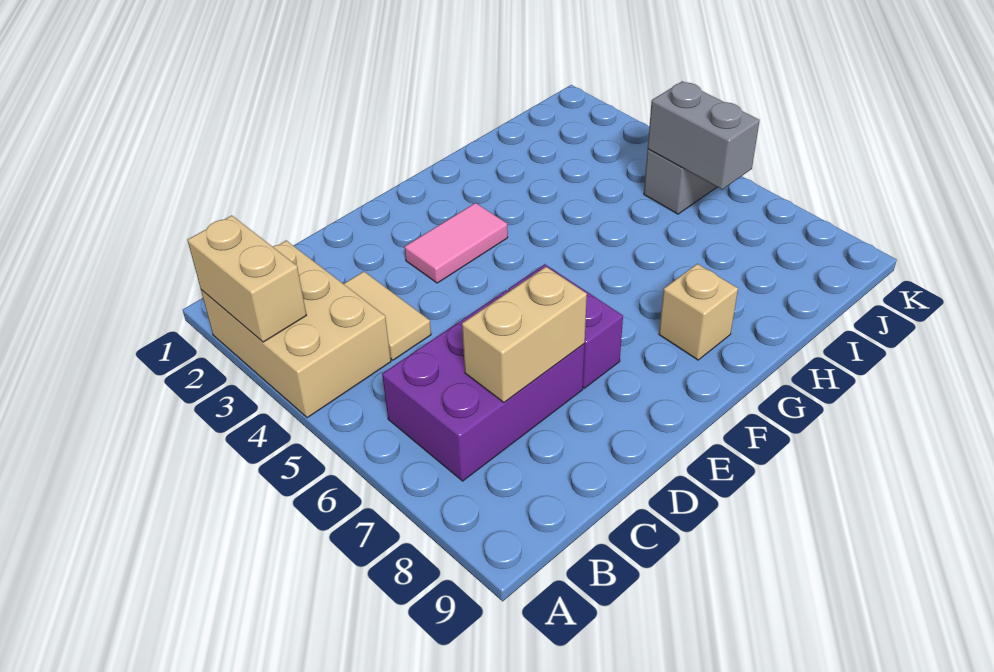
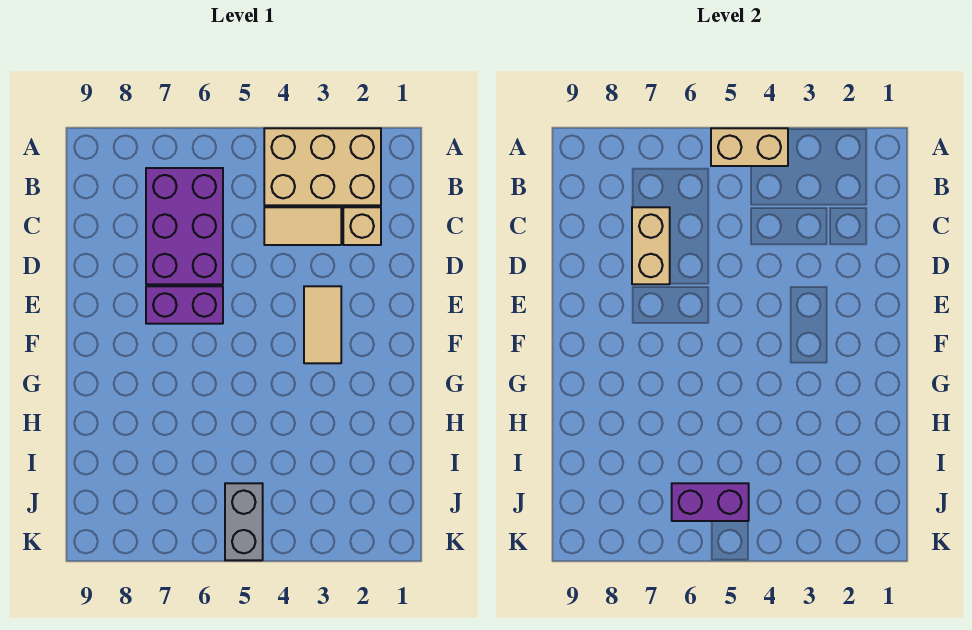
tan brick A2:A3 level 2 -> tan brick A4:A5 level 2
pink tile E3:F3 level 1 -> tan tile E3:F3 level 1
tan brick G8 level 1 -> tan brick C2 level 1
grey brick J5:J6 level 2 -> purple brick J5:J6 level 2

